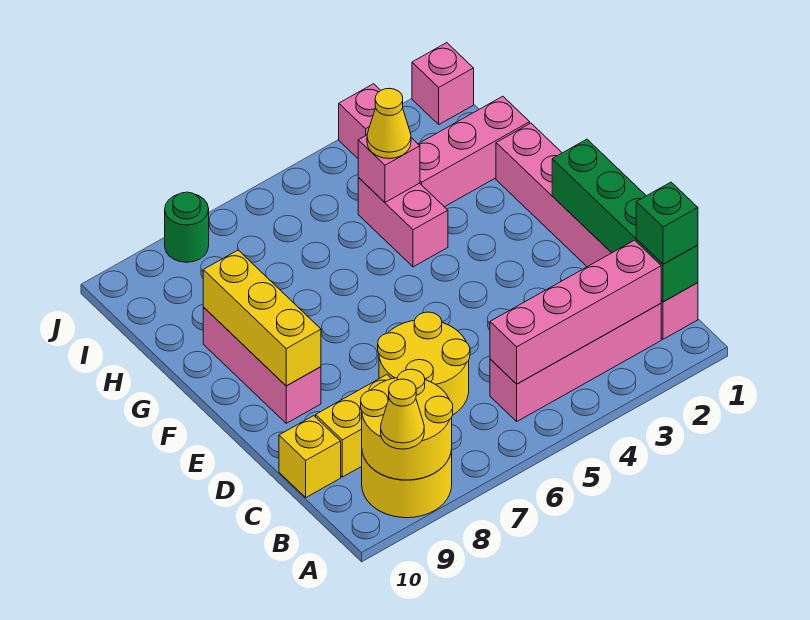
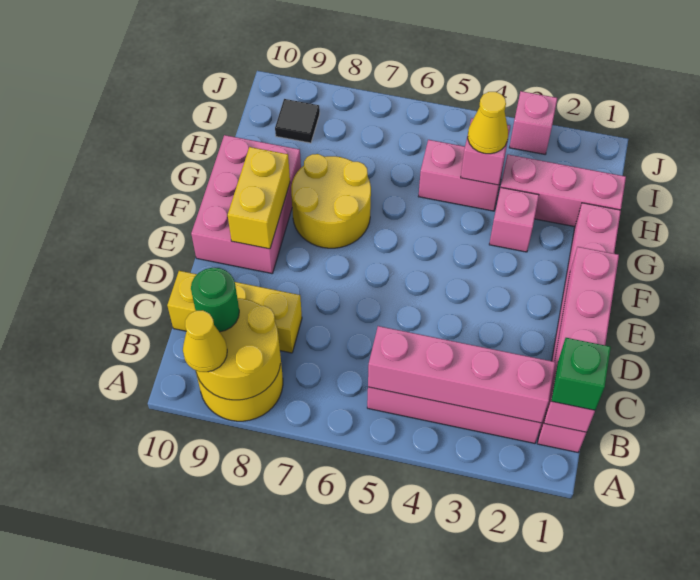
green brick B1:E1 level 2 -> pink brick B1:E1 level 2
yellow round brick C6:D7 level 1 -> yellow round brick F7:G8 level 1
pink brick E9:G9 level 1 -> pink brick E9:G10 level 1
yellow brick E9:G9 level 2 -> yellow brick E9:F9 level 2
pink brick G4:H4 level 1 -> pink brick H4:H5 level 1
none -> black tile I9 level 1
pink brick J1 level 1 -> pink brick G3 level 1
green round brick J8 level 1 -> green round brick B9 level 3

